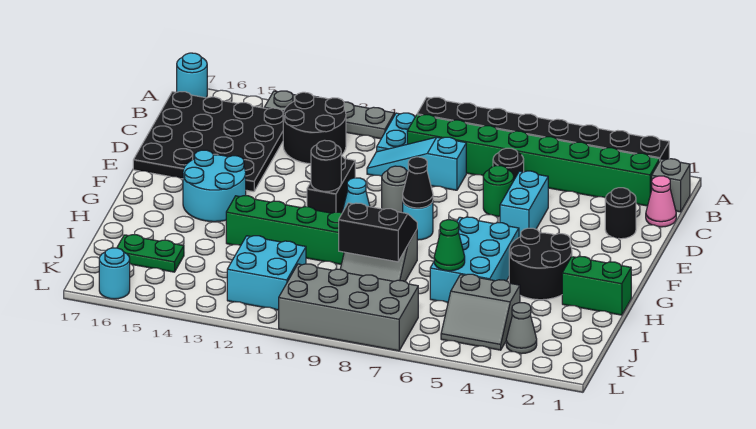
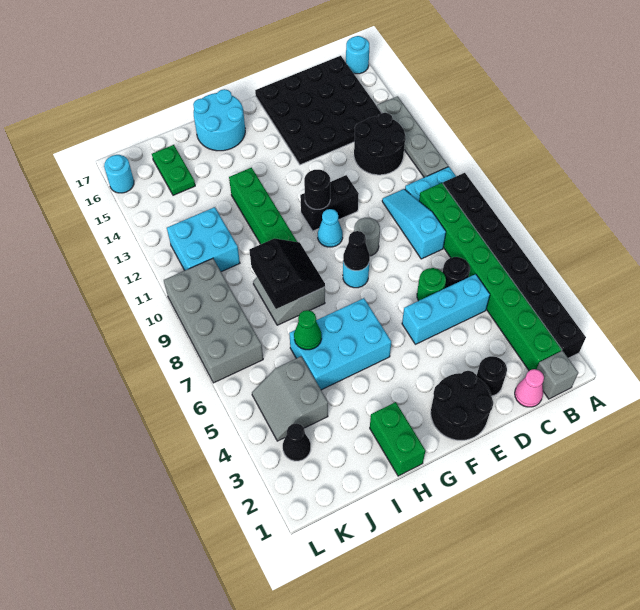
cyan brick D5:E5 level 1 -> cyan brick C5:E5 level 1
cyan round brick F14:G15 level 1 -> cyan round brick G16:H17 level 1
black round brick G3:H4 level 1 -> black round brick E1:F2 level 1
grey cone K3 level 1 -> black cone K3 level 1

